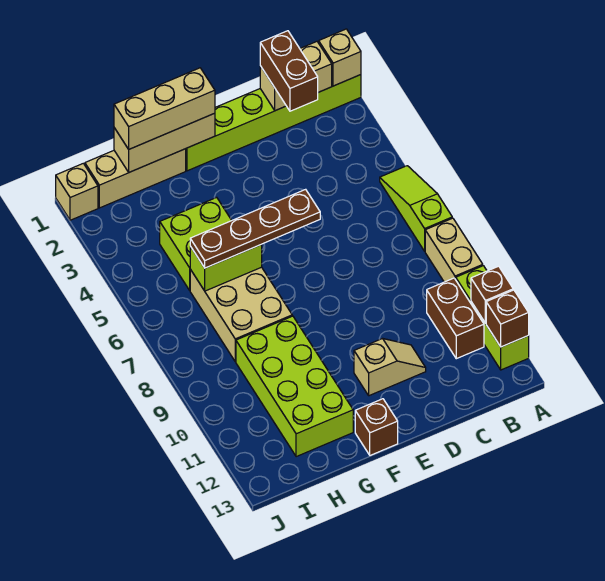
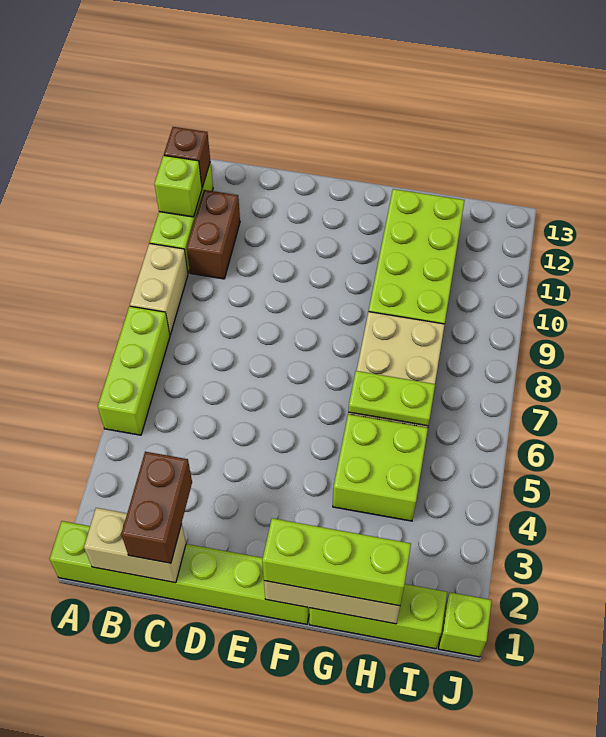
tan brick A1 level 2 -> none
lime slope A5:A7 level 1 top 7 -> lime brick A5:A7 level 1
brown brick A11 level 2 -> lime brick A11 level 2
tan slope D11:E11 level 1 top E -> none
brown plate E6:H6 level 3 -> none
tan brick F1:H1 level 3 -> lime brick F1:H1 level 3
brown brick F13 level 1 -> none
tan brick G1:I1 level 1 -> lime brick G1:I1 level 1
lime brick G6:H6 level 2 -> lime plate G6:H6 level 2
tan brick J1 level 1 -> lime brick J1 level 1

